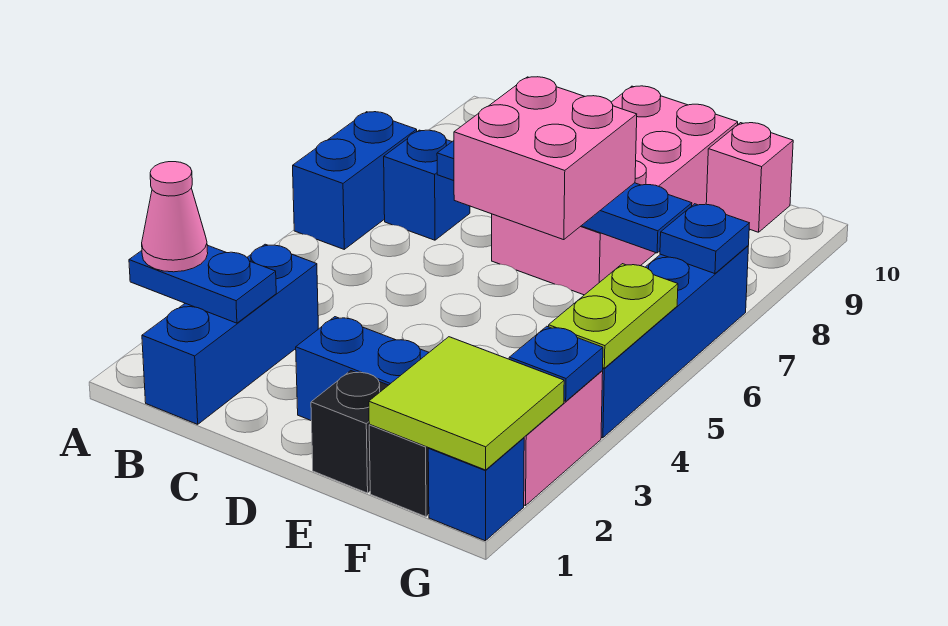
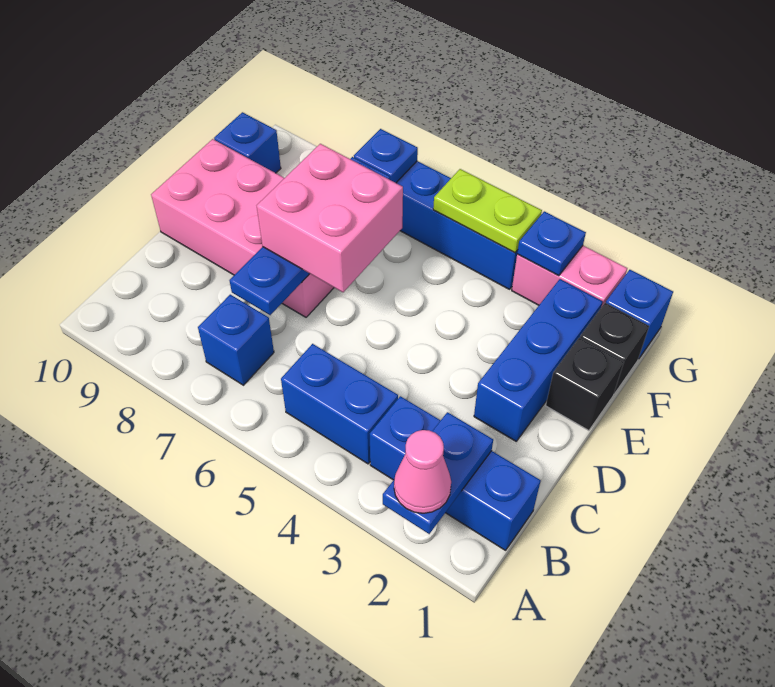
blue brick A6:A7 level 1 -> blue brick B4:B5 level 1
lime tile F1:G2 level 2 -> none
pink brick F10 level 1 -> blue brick F10 level 1

